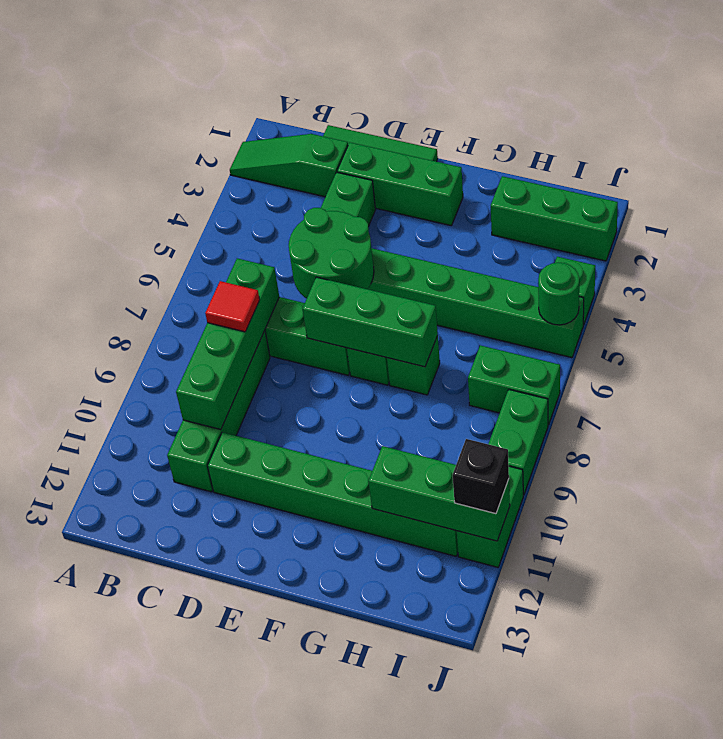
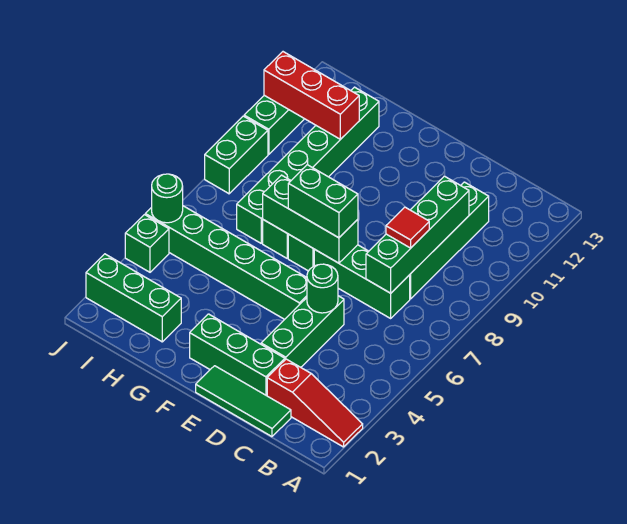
green slope A2:C2 level 1 top C -> red slope A2:C2 level 1 top C
green round brick D5:E6 level 2 -> green round brick D5 level 2
green brick D11:I11 level 1 -> green brick H7:H12 level 1
green brick H11:J11 level 2 -> red brick H11:J11 level 2
green brick I7:J7 level 1 -> green brick E7:F7 level 3
black brick J11 level 3 -> none

